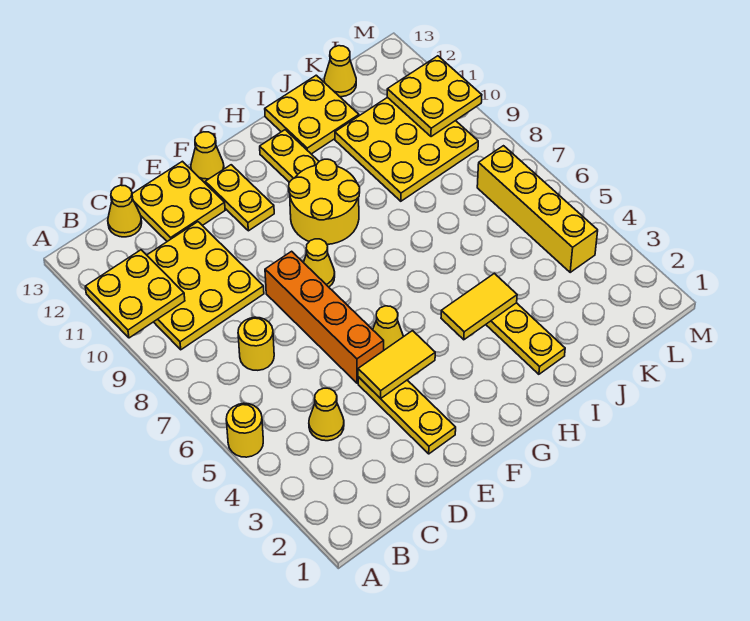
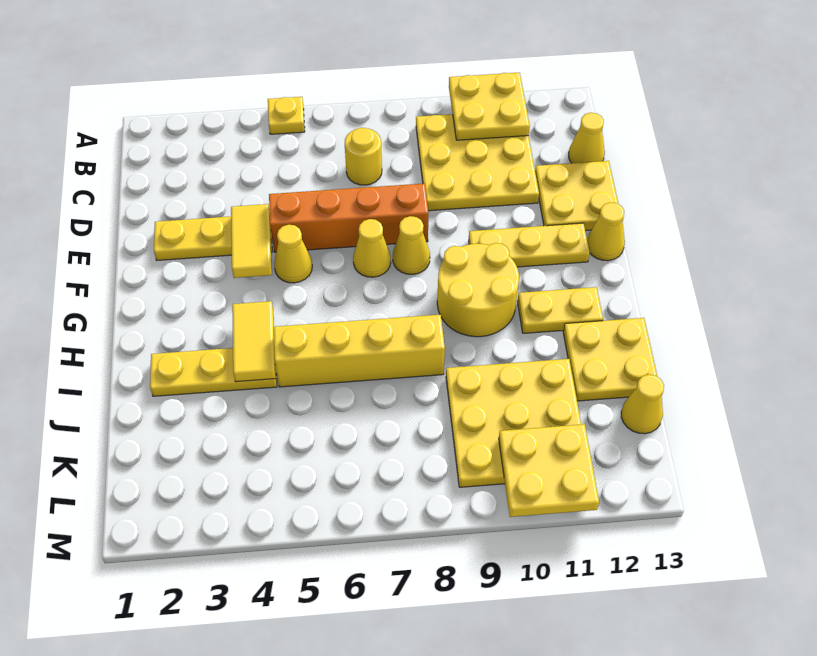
yellow round brick A5 level 1 -> yellow plate A5 level 1
yellow cone C4 level 1 -> yellow cone F7 level 1
yellow plate F11:F12 level 1 -> yellow plate F10:F12 level 1
yellow brick L4:L7 level 1 -> yellow brick I5:I8 level 1

